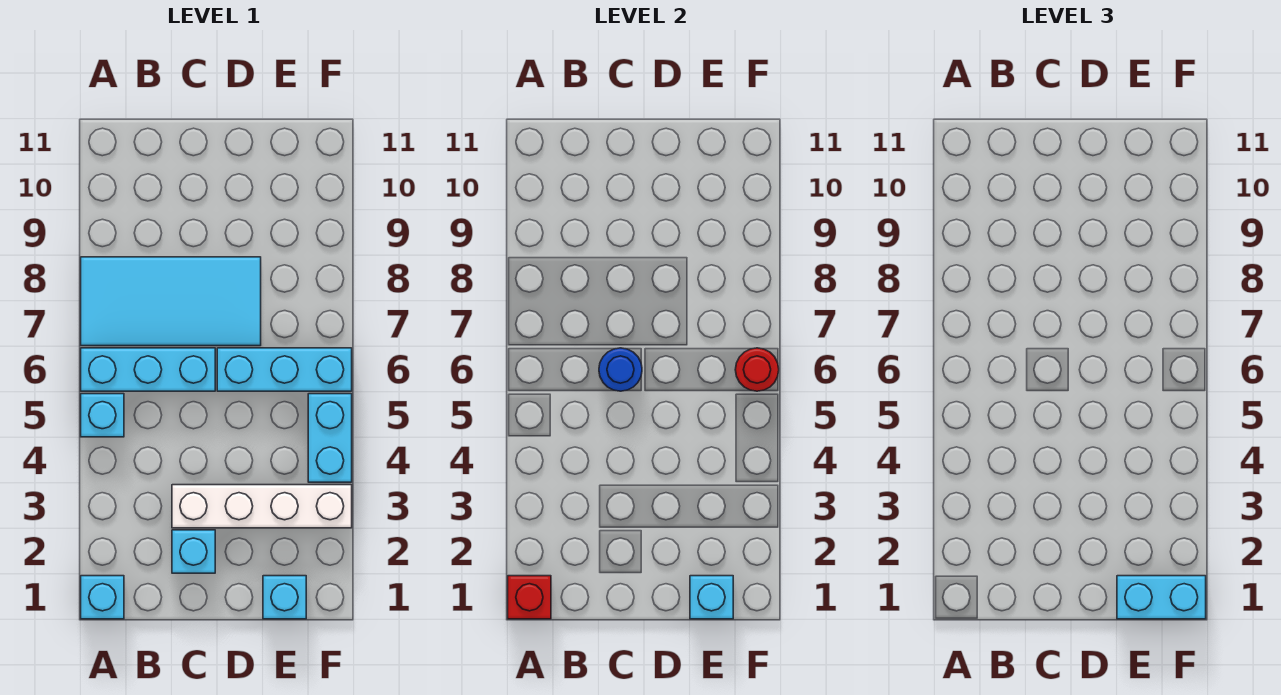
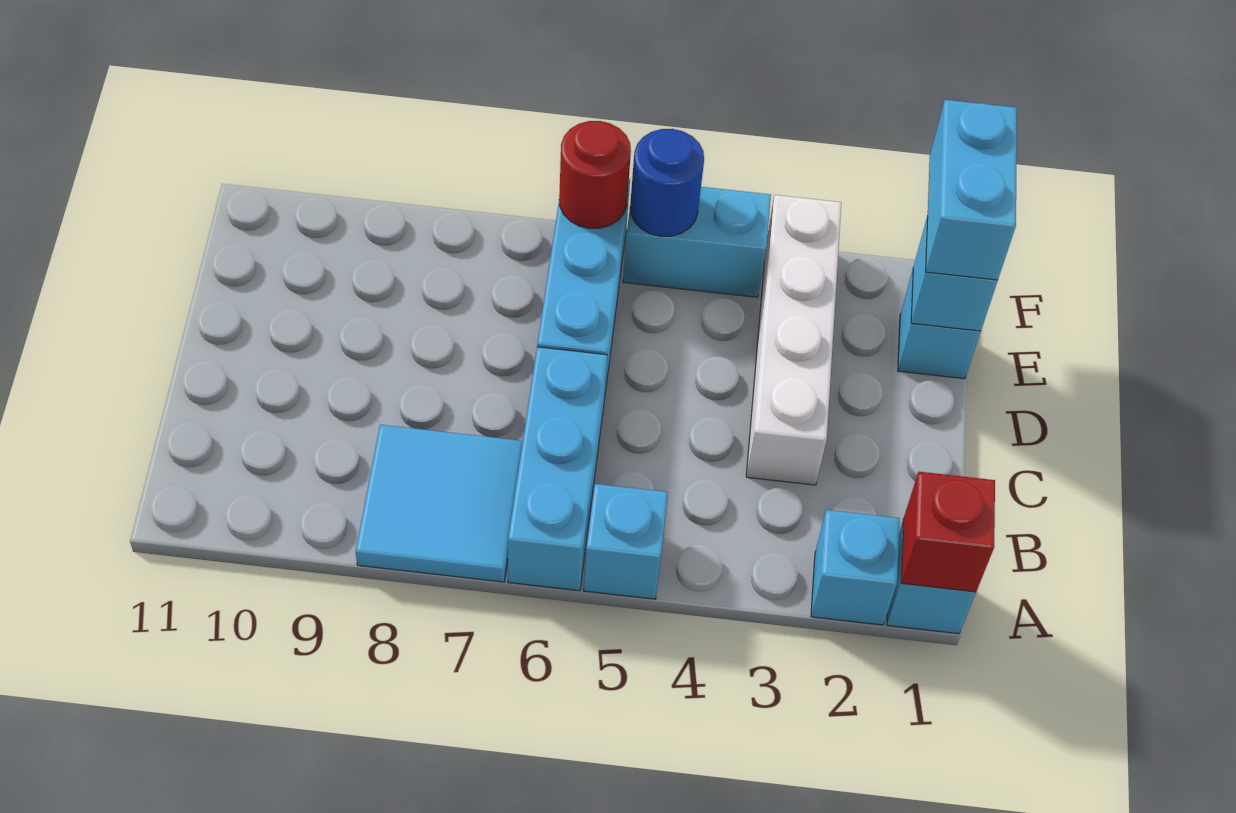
cyan tile A7:D8 level 1 -> cyan tile A7:B8 level 1
cyan brick C2 level 1 -> cyan brick A2 level 1
blue round brick C6 level 2 -> blue round brick F5 level 2

